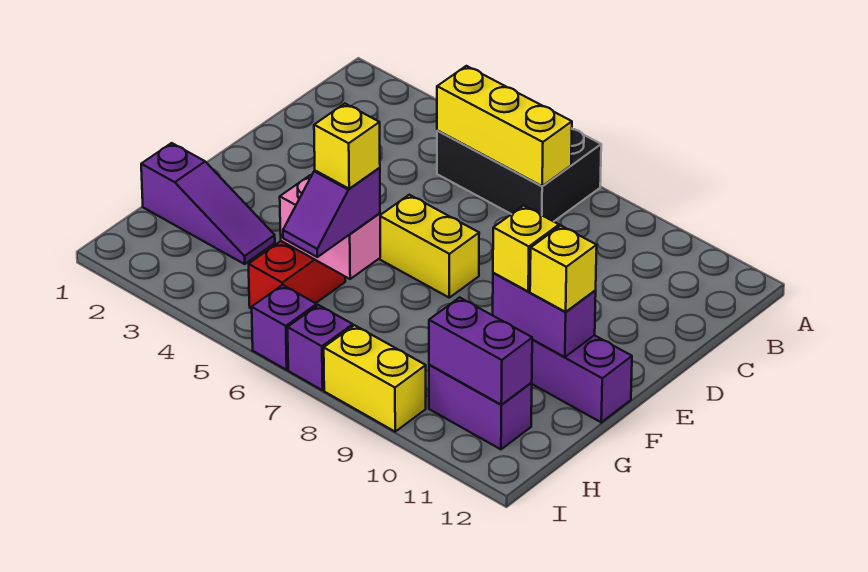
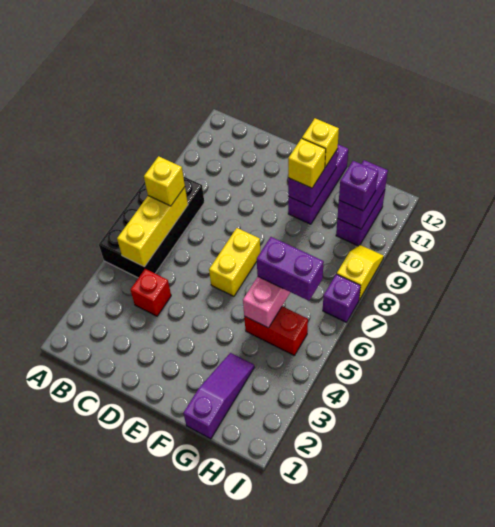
black brick A5:B7 level 1 -> black brick A5:B8 level 1
none -> red brick C4 level 1
purple slope G6:H6 level 3 top G -> purple brick G6:H6 level 3
yellow brick G6 level 4 -> yellow brick B7 level 3
purple brick I6 level 1 -> purple brick H10 level 3
yellow brick I8:I9 level 1 -> yellow slope I8:I9 level 1 top 8

